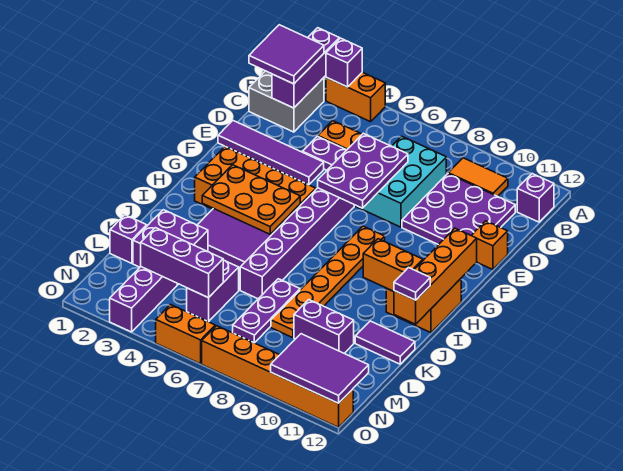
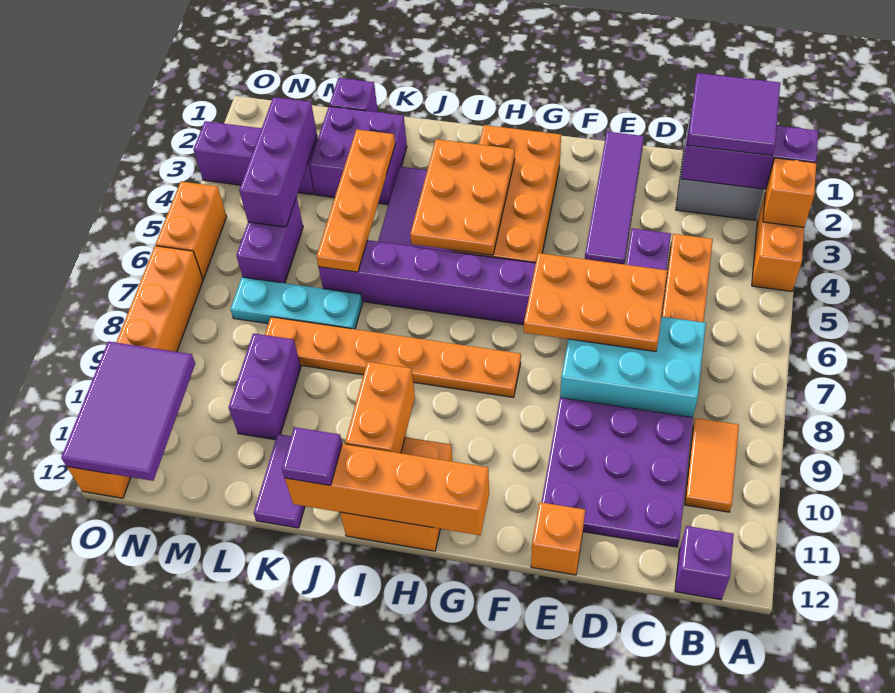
purple brick A3 level 2 -> orange brick A3 level 2
purple plate D6:F7 level 2 -> orange plate D6:F7 level 2
none -> orange plate K3:K6 level 2
purple plate K7:M7 level 1 -> cyan plate K7:M7 level 1
purple brick L5:M5 level 1 -> purple brick M5:M6 level 1

